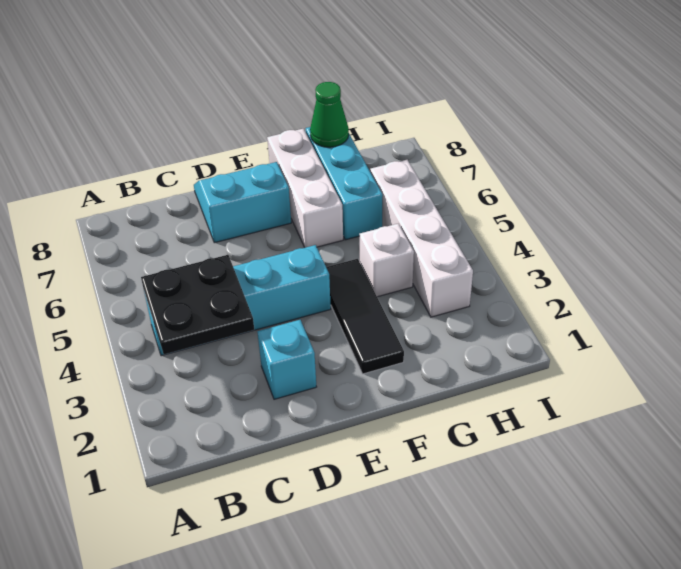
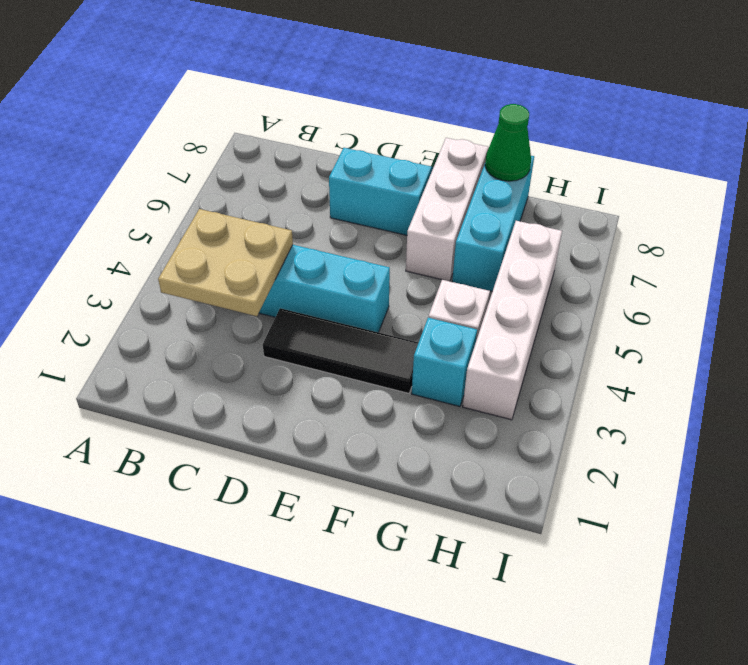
black plate B3:C4 level 2 -> tan plate B3:C4 level 2
cyan brick D2 level 1 -> cyan brick G3 level 1
black tile F2:F4 level 1 -> black tile D3:F3 level 1

